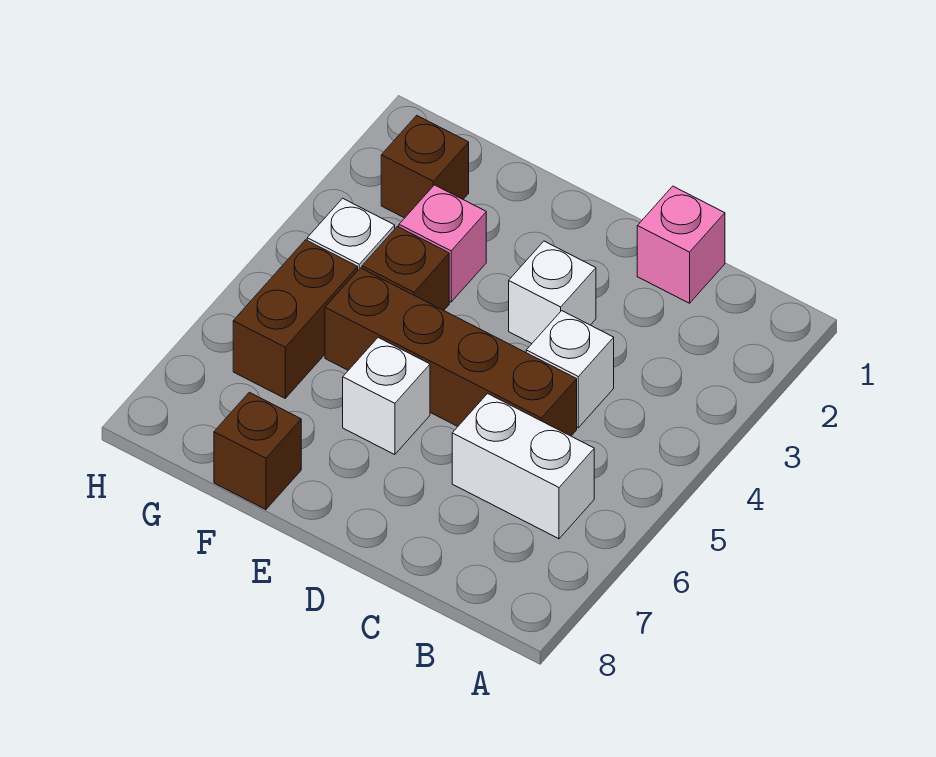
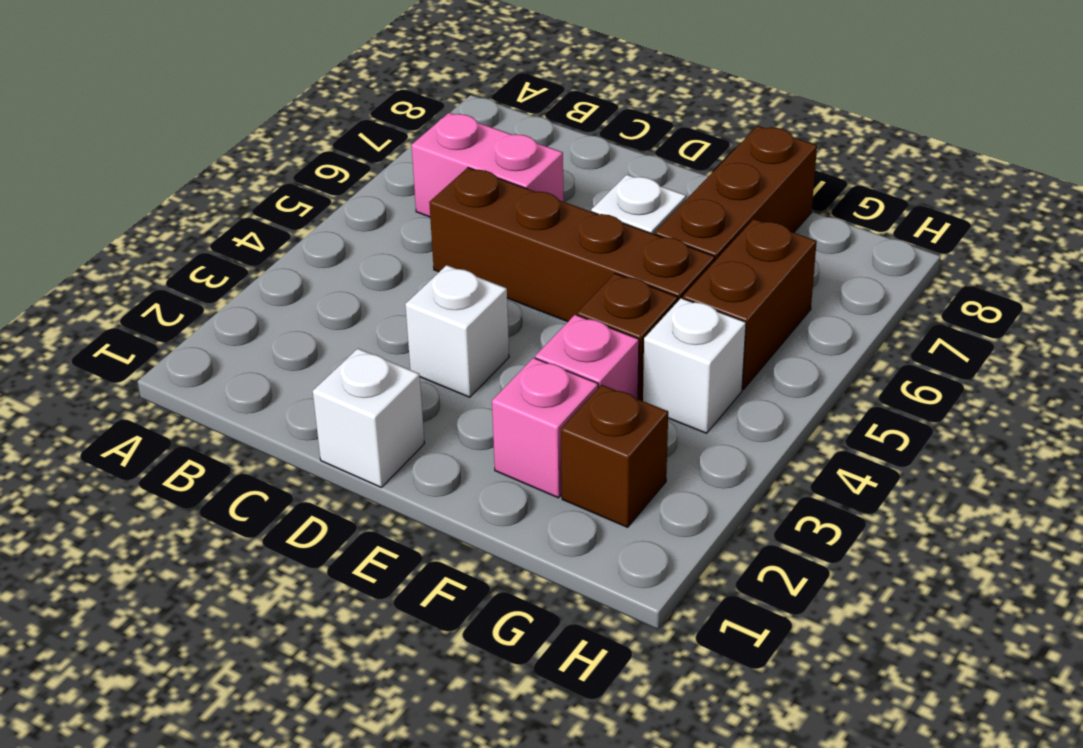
white brick B6:C6 level 1 -> pink brick B6:C6 level 1
pink brick C1 level 1 -> pink brick F2 level 1
white brick C4 level 1 -> white brick D1 level 1
brown brick F8 level 1 -> brown brick F6:F8 level 1

